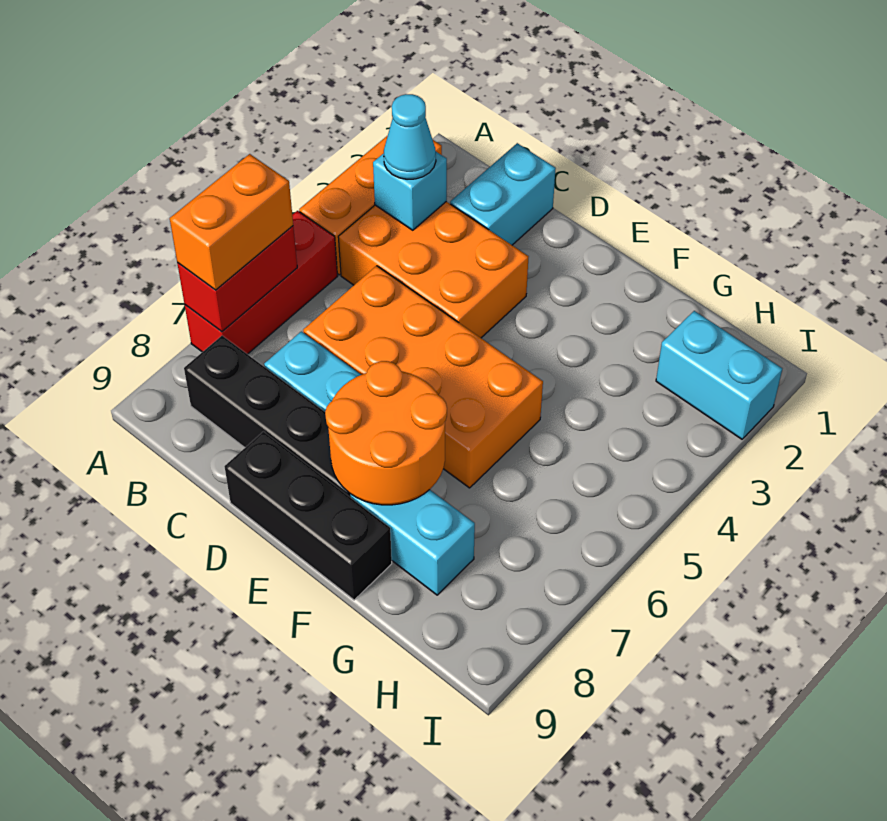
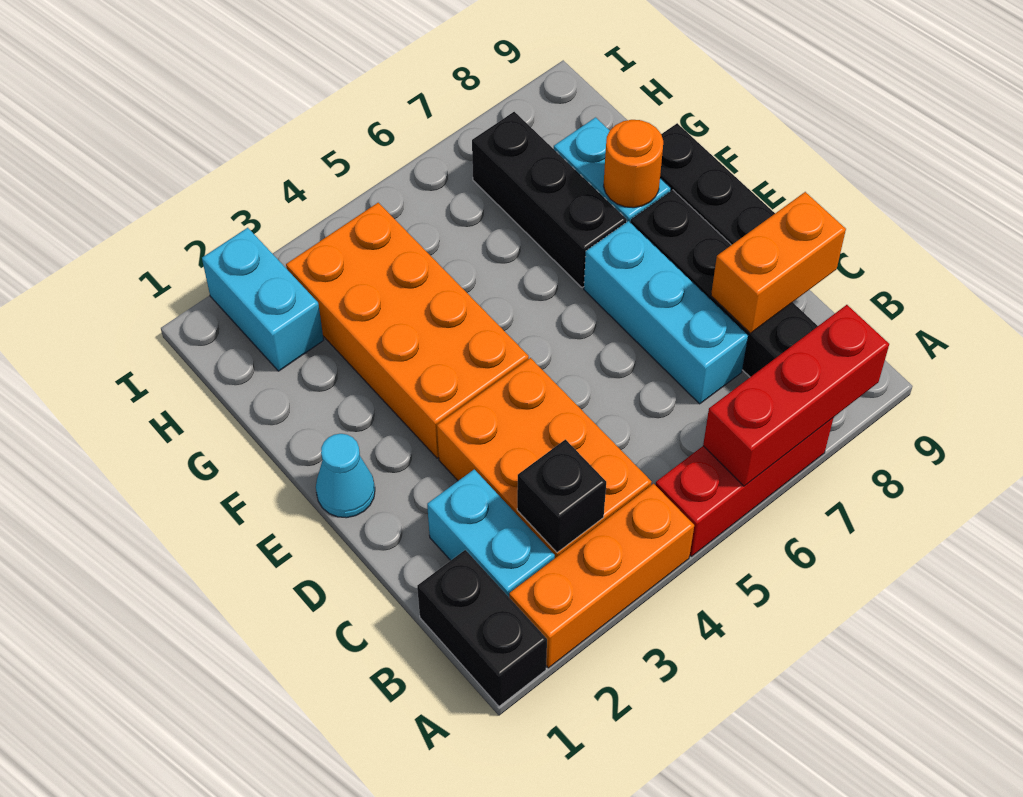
none -> black brick A1:B1 level 1
red brick A6:A7 level 2 -> red brick A6:A8 level 2
orange brick A6:A7 level 3 -> orange brick C8:C9 level 2
cyan brick B3 level 2 -> black brick B3 level 2
cyan cone B3 level 3 -> cyan cone E1 level 1
cyan brick C1:C2 level 1 -> cyan brick B2:C2 level 1
orange brick C5:F6 level 1 -> orange brick E3:H4 level 1
orange round brick E7:F8 level 2 -> orange round brick F8 level 2
none -> black brick F7:H7 level 1

